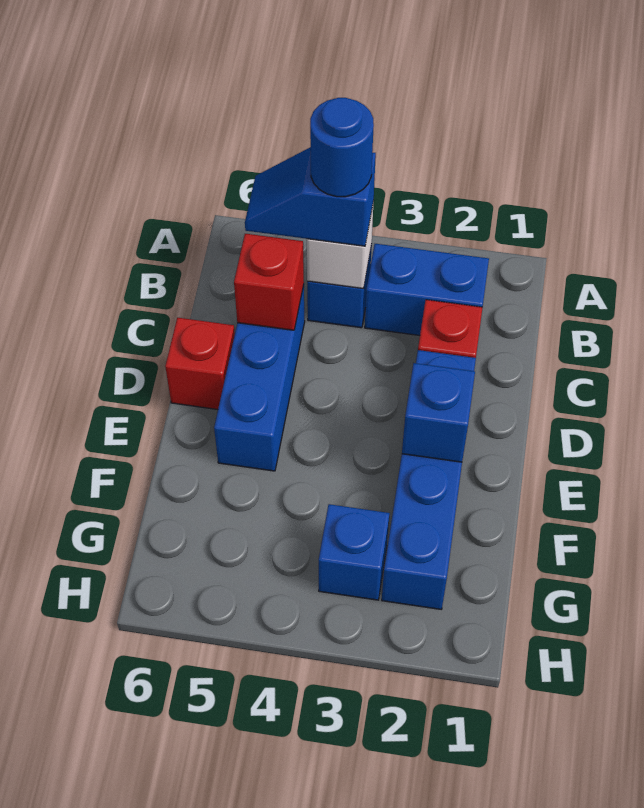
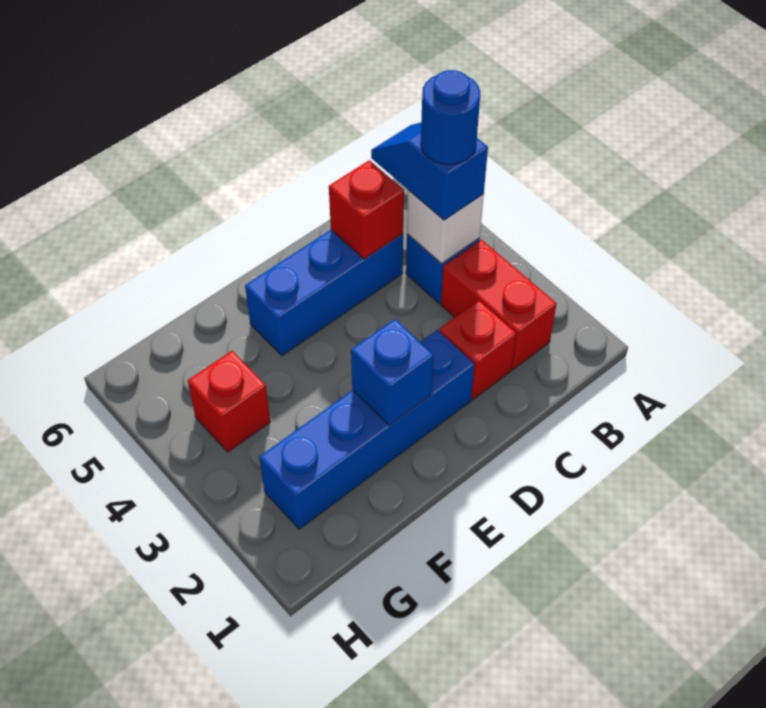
blue brick B2:B3 level 1 -> red brick B2:B3 level 1
red brick D6 level 1 -> red brick G4 level 1
blue brick G3 level 1 -> none

